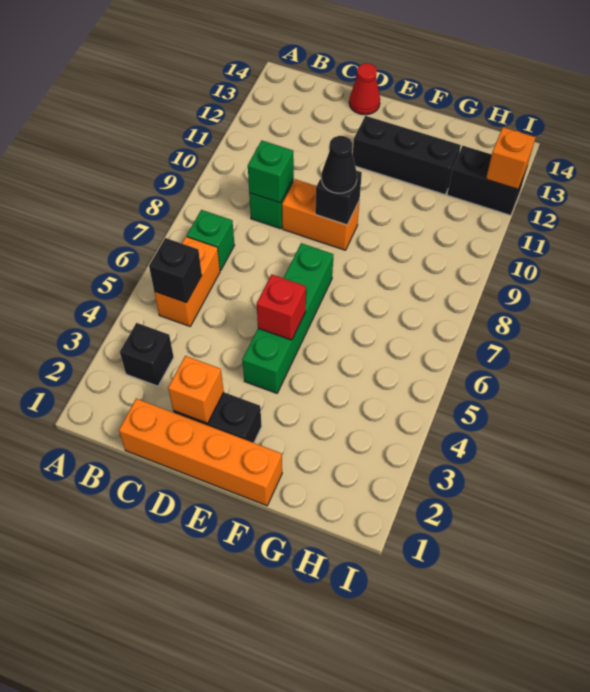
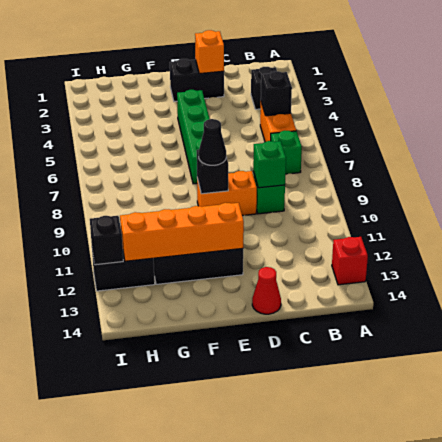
orange brick C1:F1 level 1 -> orange brick E12:H12 level 2
red brick E5 level 2 -> red brick A13 level 1
orange brick I12 level 2 -> black brick I12 level 2

